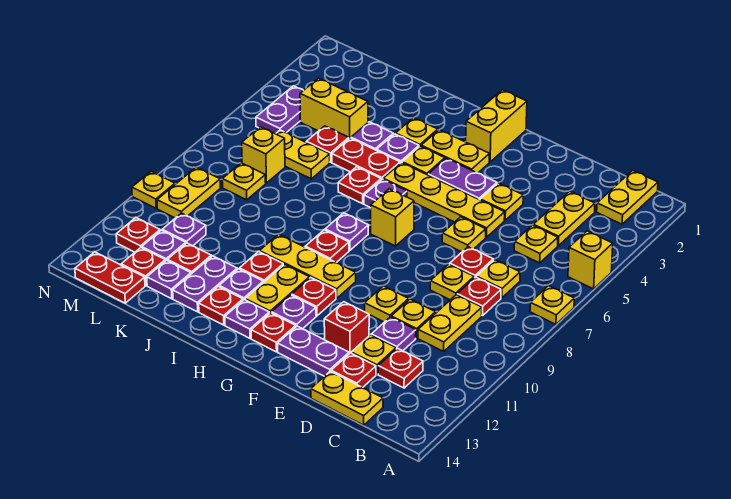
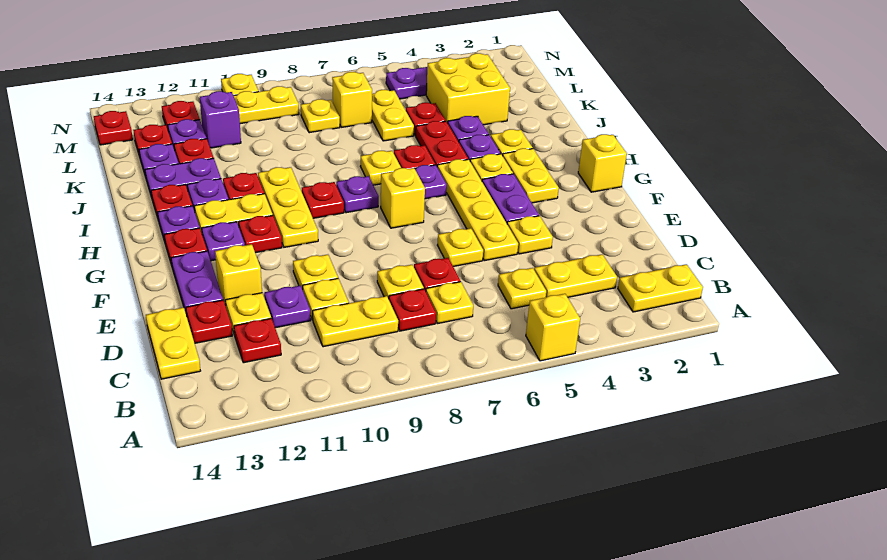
yellow plate A7 level 1 -> yellow plate I7 level 1
red brick E12 level 1 -> yellow brick E12 level 1
yellow brick G1:G2 level 1 -> yellow brick G1 level 1
yellow brick K4:L4 level 1 -> yellow brick K3:L4 level 1
purple plate L11 level 1 -> purple brick L11 level 1
red plate L14:M14 level 1 -> red plate M14 level 1

